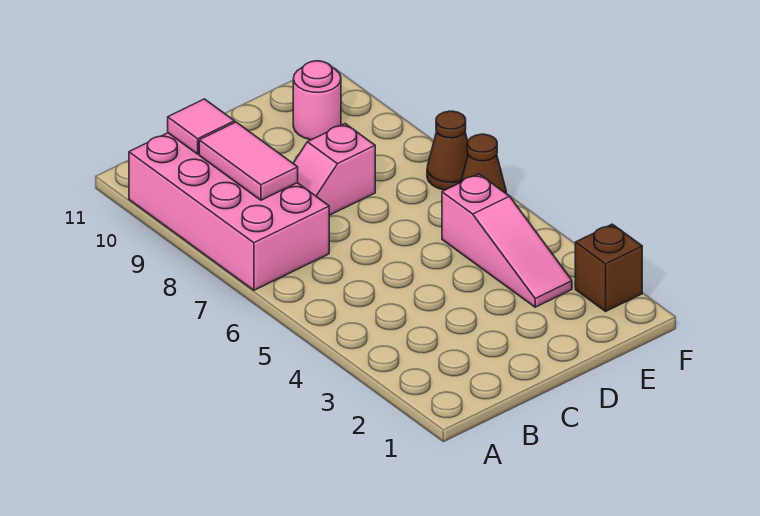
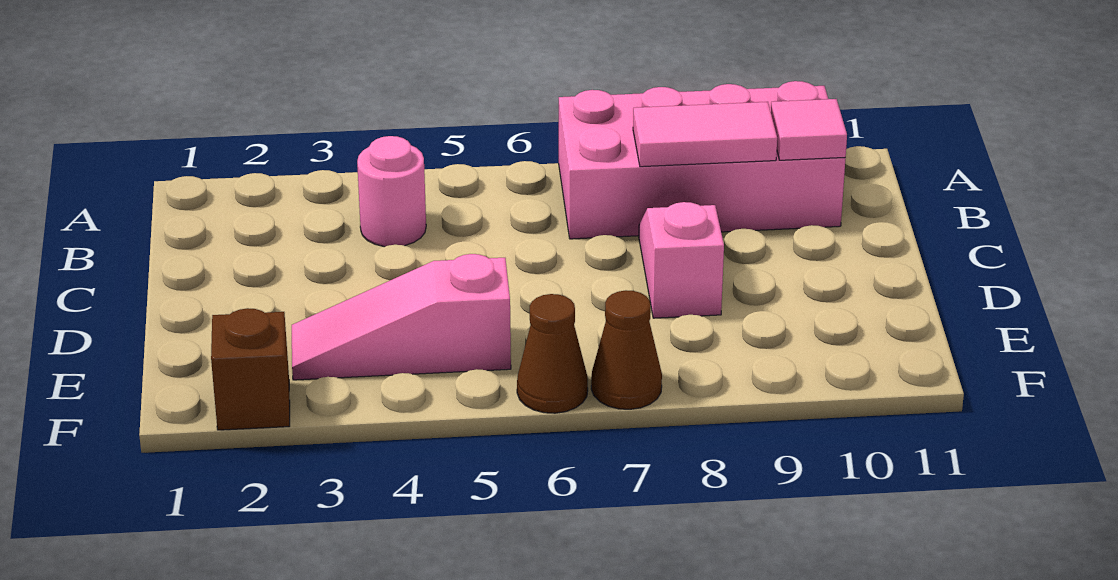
pink round brick E10 level 1 -> pink round brick B4 level 1

